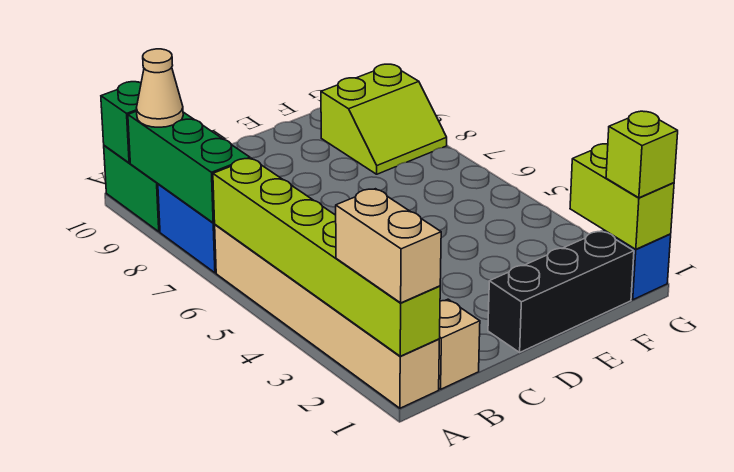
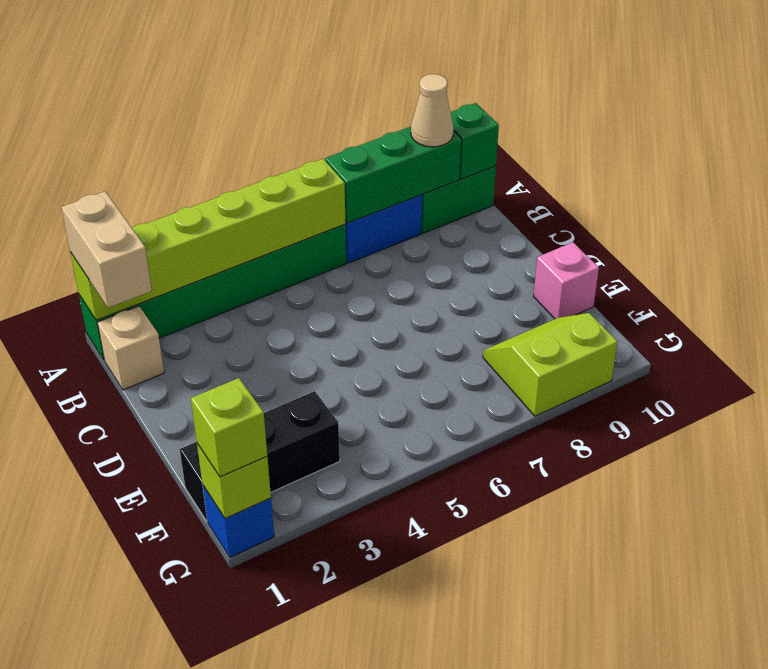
tan brick A1:A6 level 1 -> green brick A1:A6 level 1
tan brick A1:A2 level 3 -> tan brick A1:B1 level 3
black brick D1:F1 level 1 -> black brick F1:F3 level 1
none -> pink brick E10 level 1
lime slope F8:G9 level 1 top 9 -> lime slope F8:G9 level 1 top G
lime brick G1:G2 level 2 -> lime brick G1 level 2

